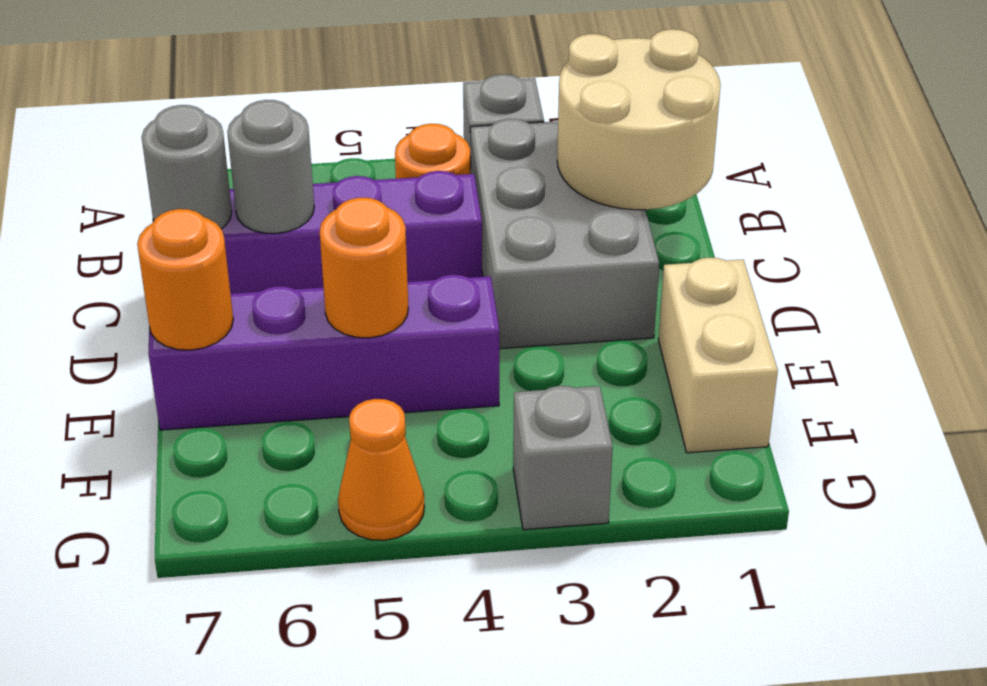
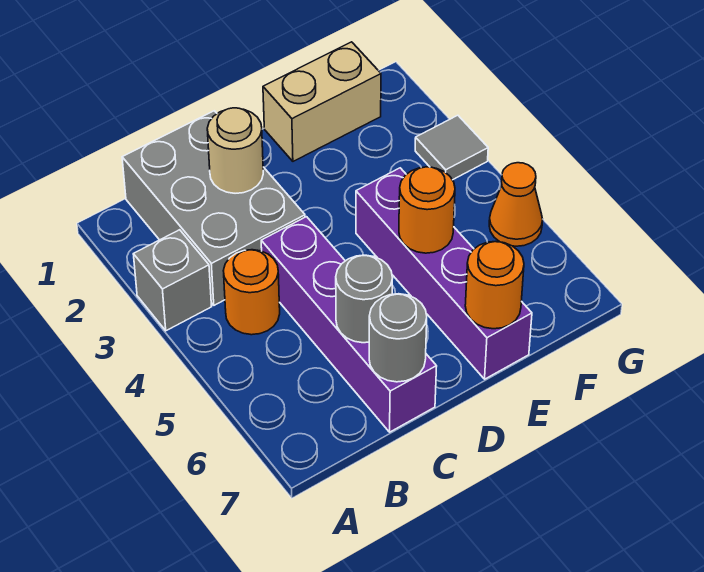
tan round brick B1:C2 level 2 -> tan round brick C2 level 2
grey brick B2:D3 level 1 -> grey brick B1:C3 level 1
grey brick G3 level 1 -> grey tile G3 level 1

